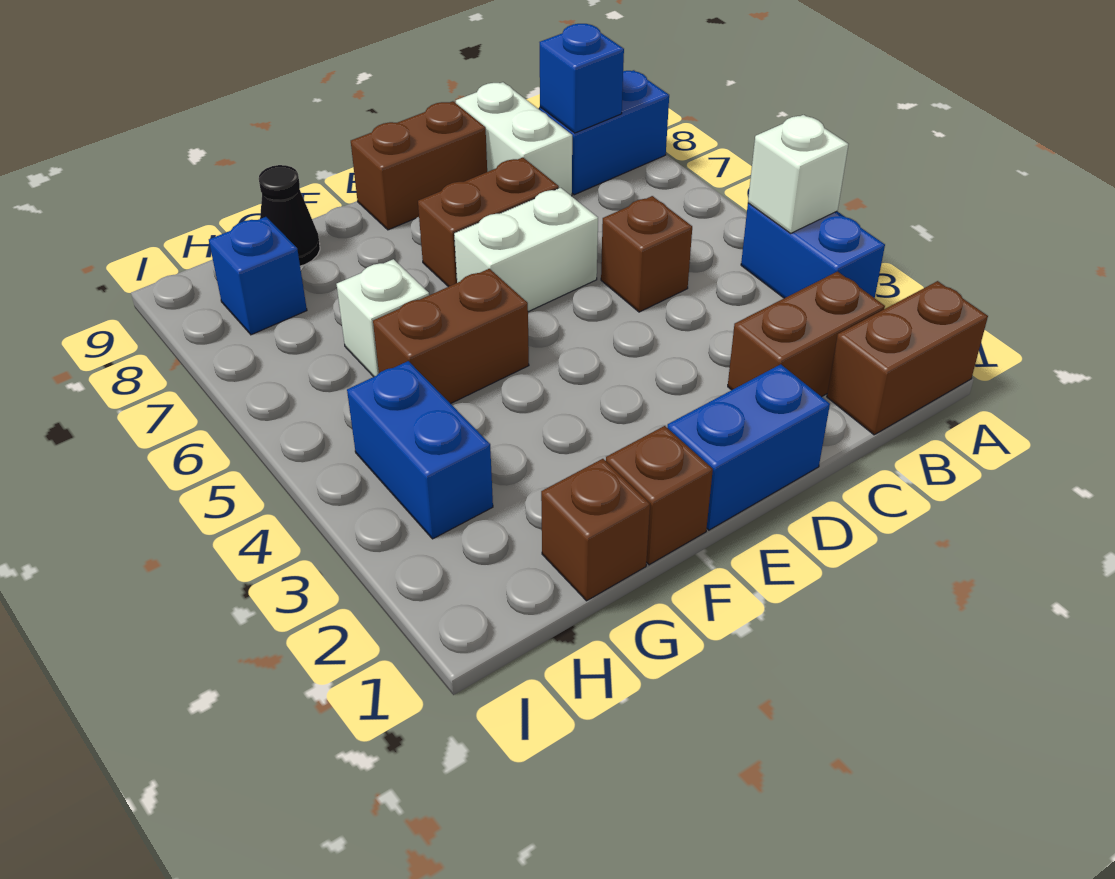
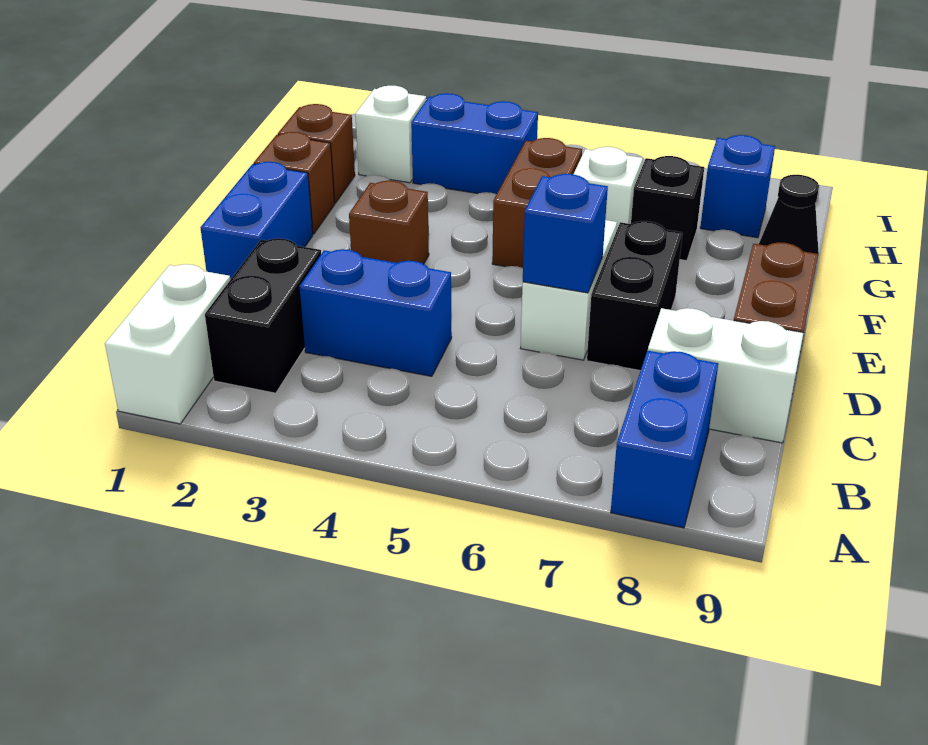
brown brick A1:B1 level 1 -> white brick A1:B1 level 1
blue brick A3:A4 level 1 -> blue brick C3:C4 level 1
white brick A4 level 2 -> white brick H2 level 1
brown brick B2:C2 level 1 -> black brick B2:C2 level 1
blue brick B8 level 2 -> blue brick D6 level 2
brown brick C5 level 1 -> brown brick E3 level 1
brown brick D7:E7 level 1 -> black brick D7:E7 level 1
none -> black brick G7 level 1

